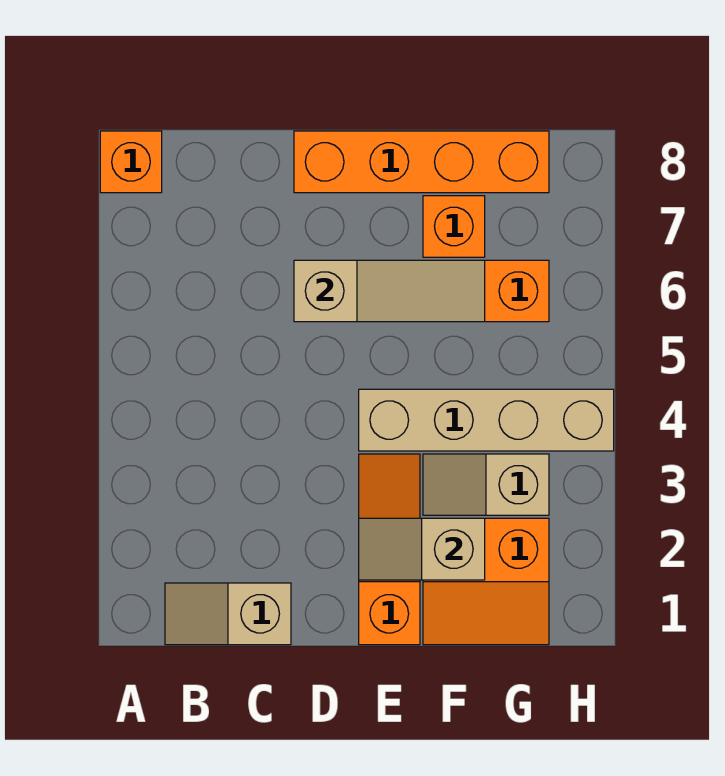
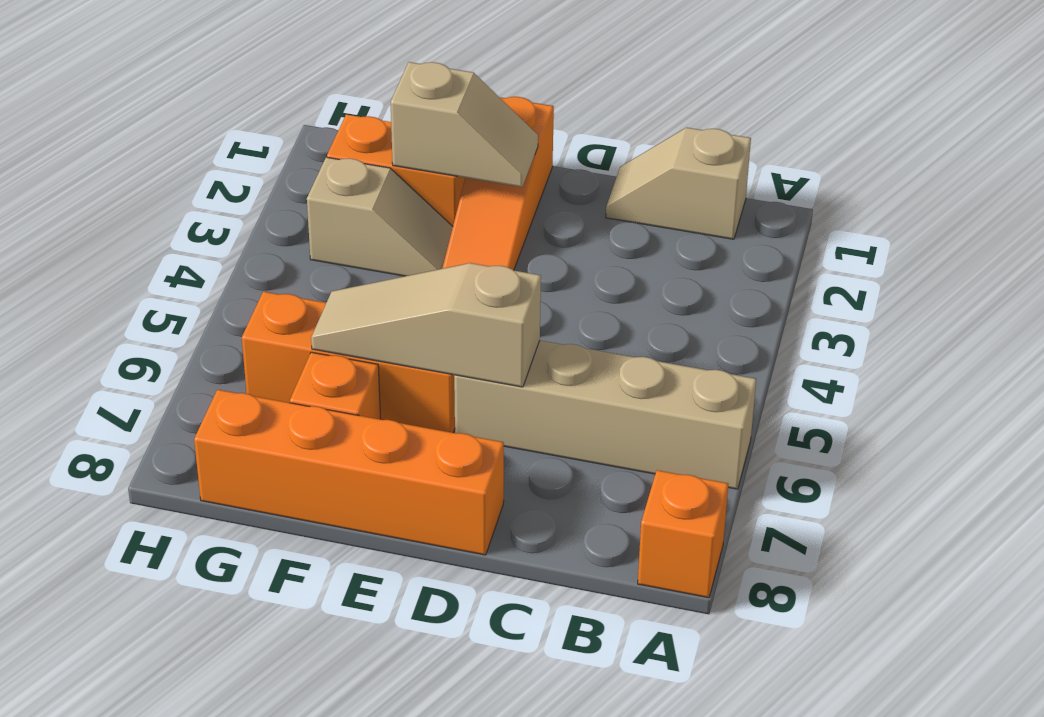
tan slope B1:C1 level 1 top C -> tan slope B1:C1 level 1 top B
tan brick E4:H4 level 1 -> tan brick A6:D6 level 1

